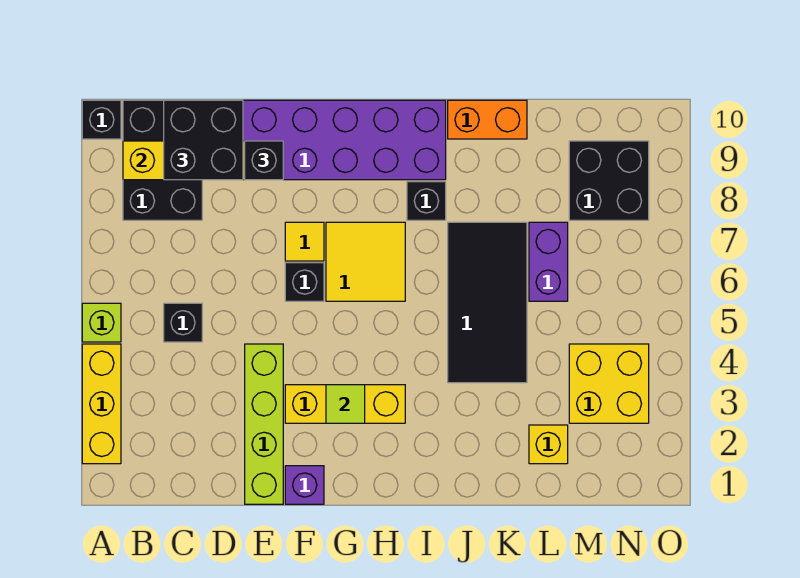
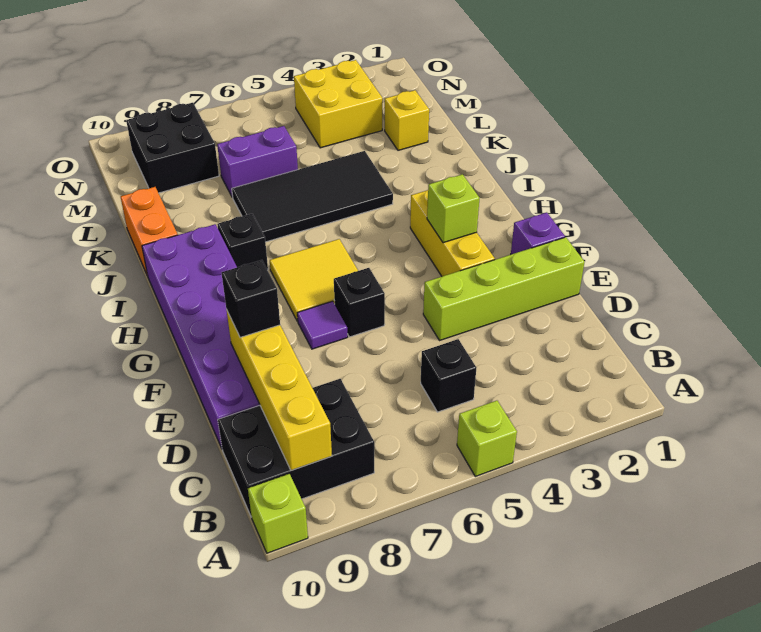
yellow brick A2:A4 level 1 -> none
black brick A10 level 1 -> lime brick A10 level 1
black brick C9:D10 level 3 -> none
yellow tile F7 level 1 -> purple tile F7 level 1
lime tile G3 level 2 -> lime brick G3 level 2

